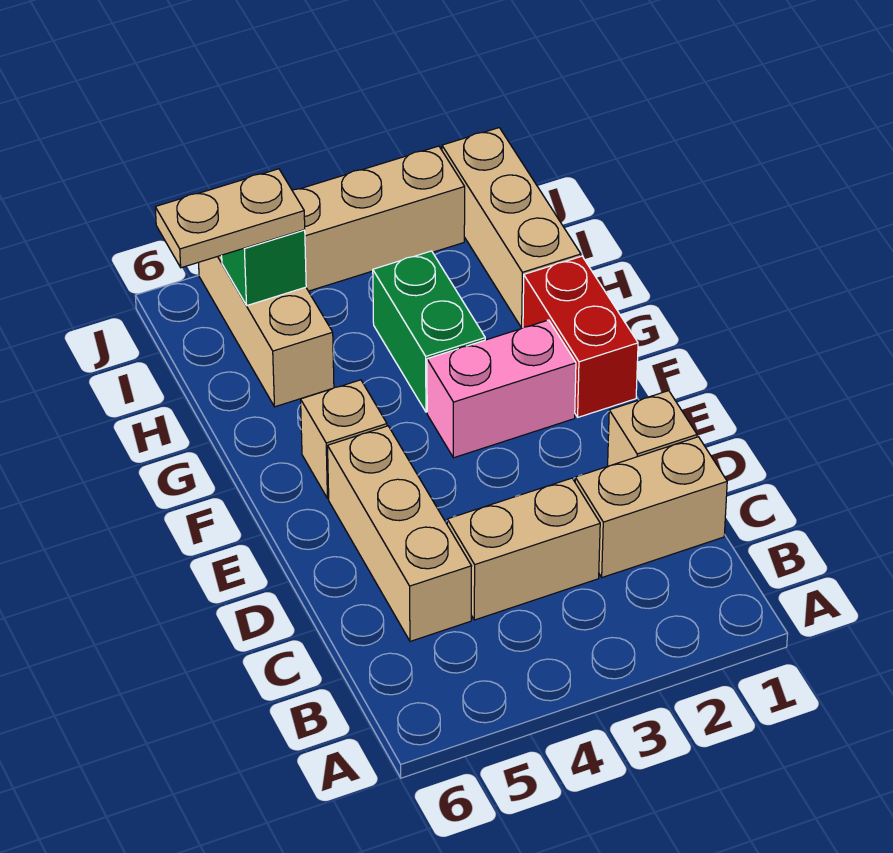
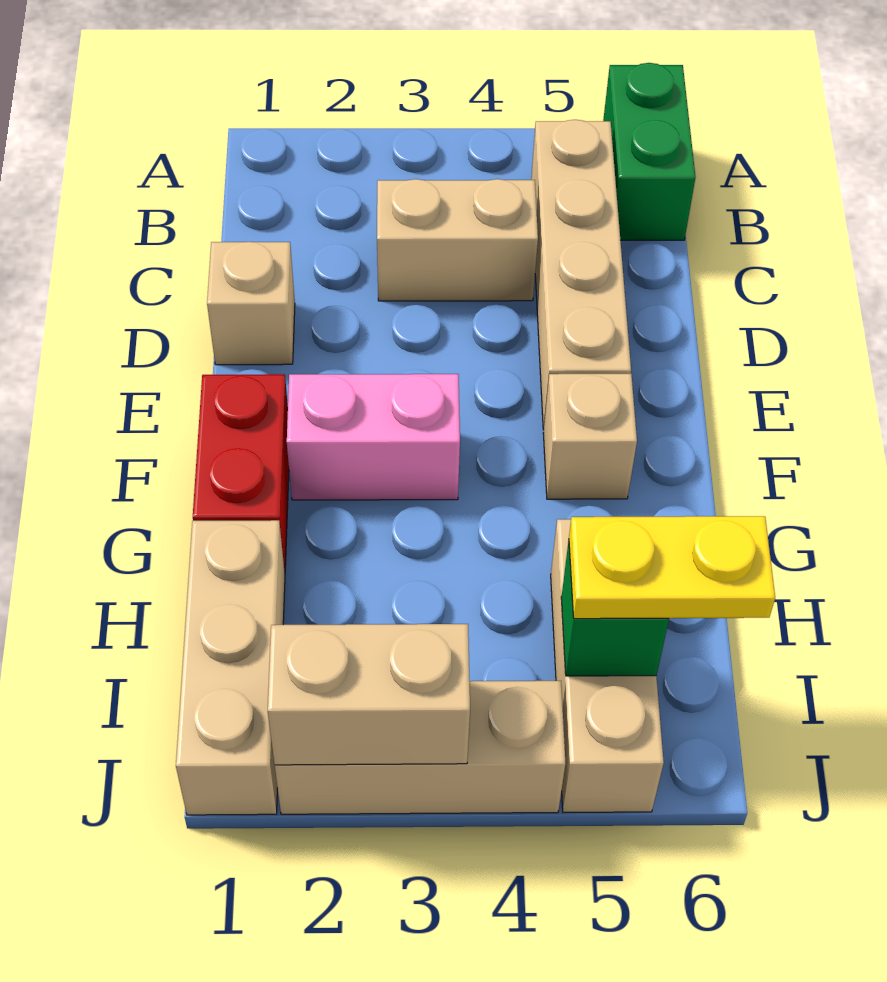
tan brick C1:C2 level 1 -> tan brick J2:J3 level 2
tan brick C5:E5 level 1 -> tan brick B5:E5 level 1
green brick G3:H3 level 1 -> green brick A6:B6 level 1
tan plate I5:I6 level 3 -> yellow plate I5:I6 level 3

